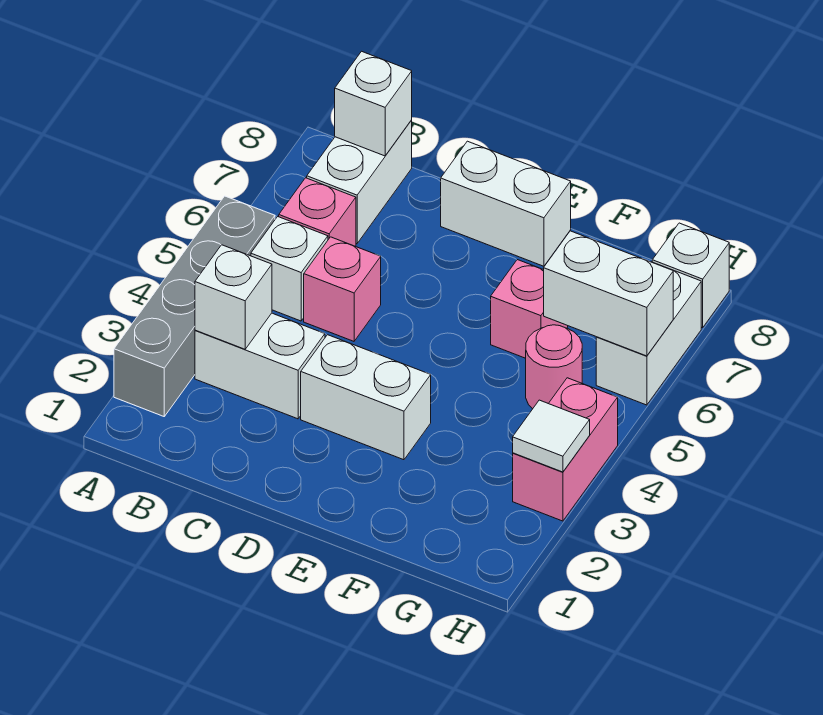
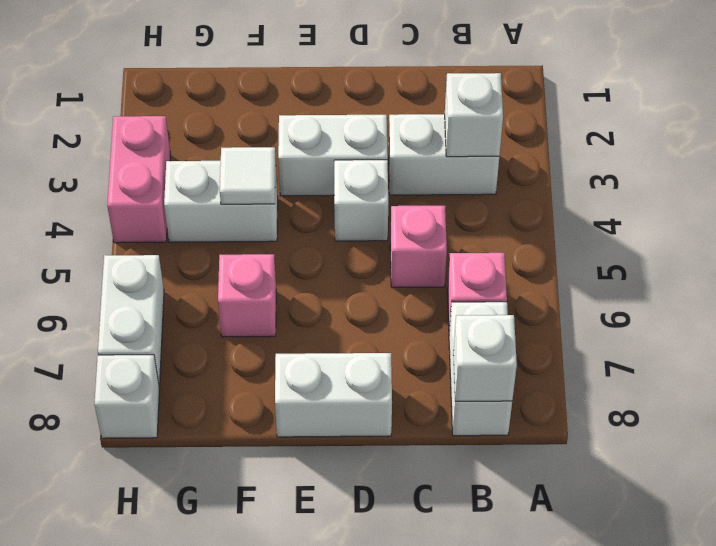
grey brick A2:A5 level 1 -> none
white brick B5 level 1 -> white brick D4 level 1
pink round brick G5 level 1 -> none
white brick G6:H6 level 2 -> white brick F4:G4 level 1
white tile H3 level 2 -> white tile F4 level 2

